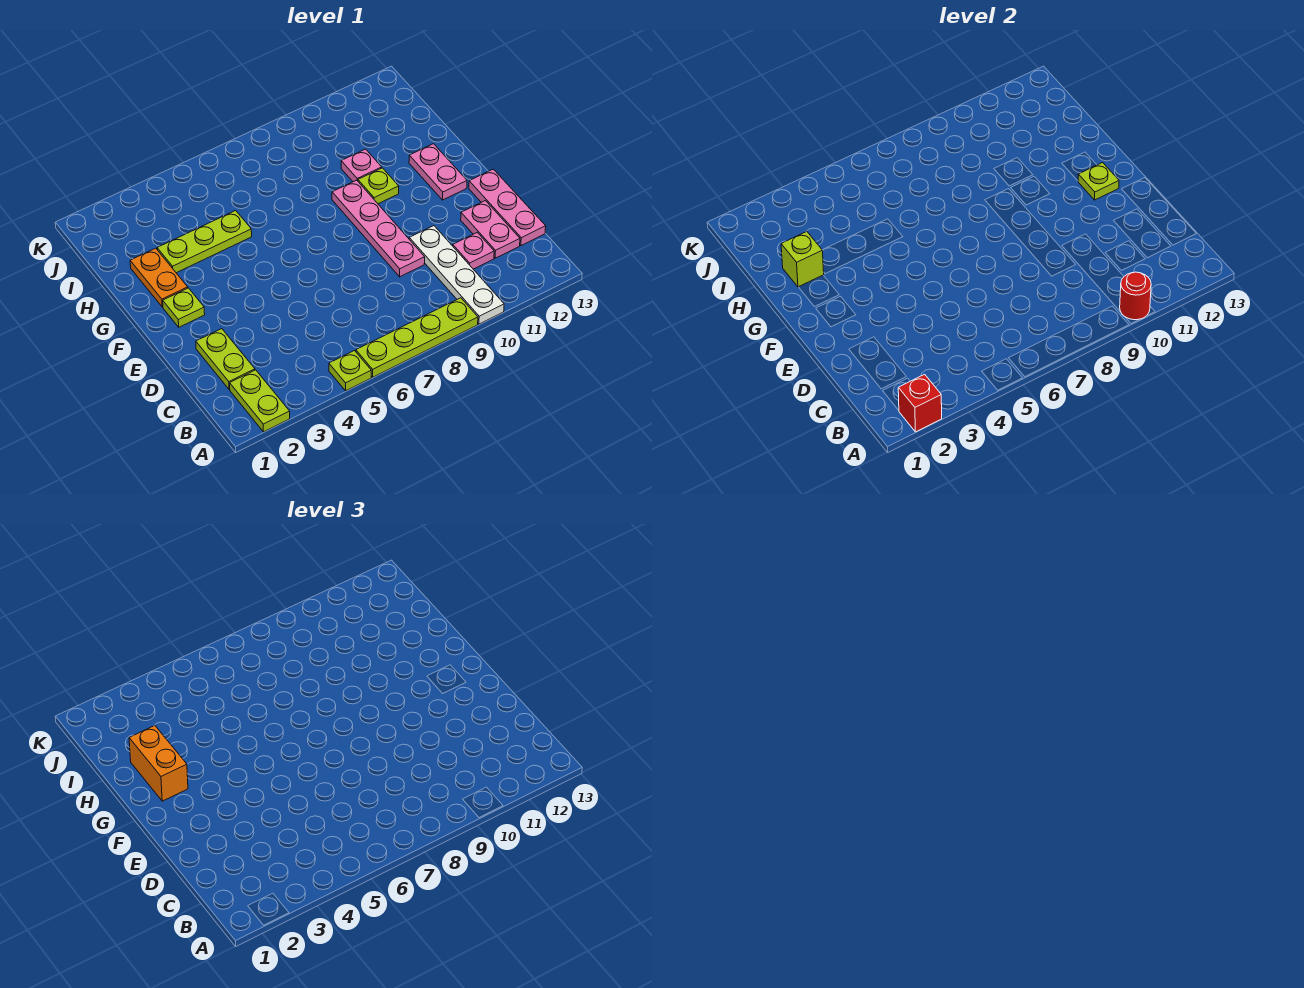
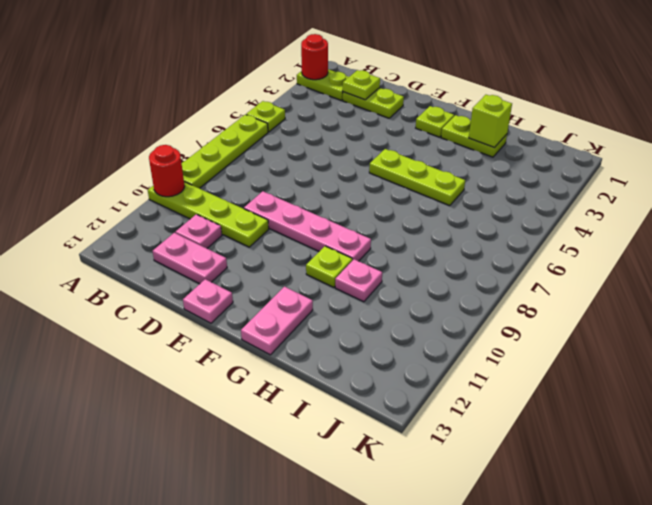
red brick A2 level 2 -> red round brick A2 level 2
white plate A10:D10 level 1 -> lime plate A10:D10 level 1
pink plate C13:E13 level 1 -> pink plate E13 level 1
pink plate F12:G12 level 1 -> pink plate G12:G13 level 1
lime plate F12 level 2 -> lime plate C2 level 2
orange plate G2:H2 level 1 -> lime plate G2:H2 level 1
orange brick G2:H2 level 3 -> none
lime plate H3:H5 level 1 -> lime plate F5:H5 level 1

